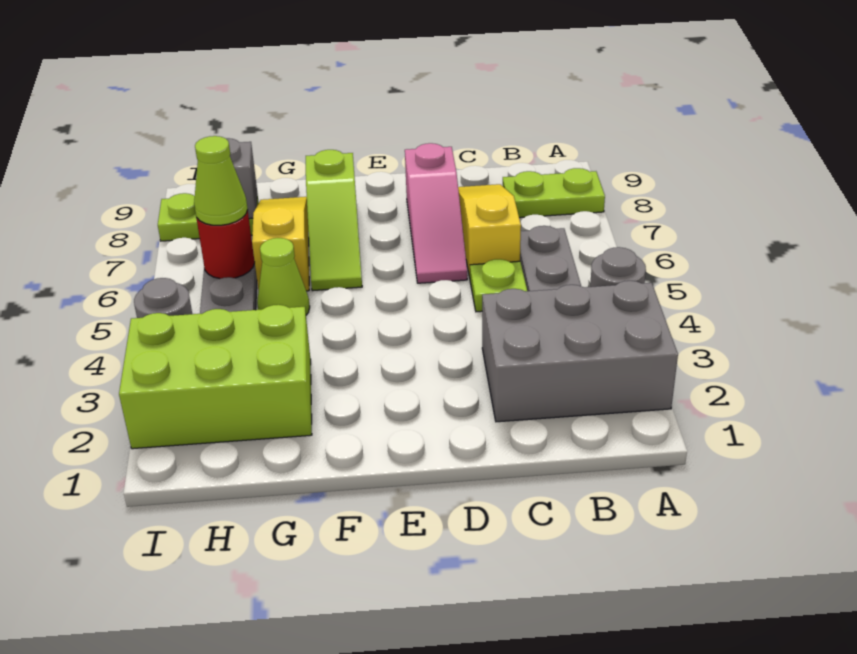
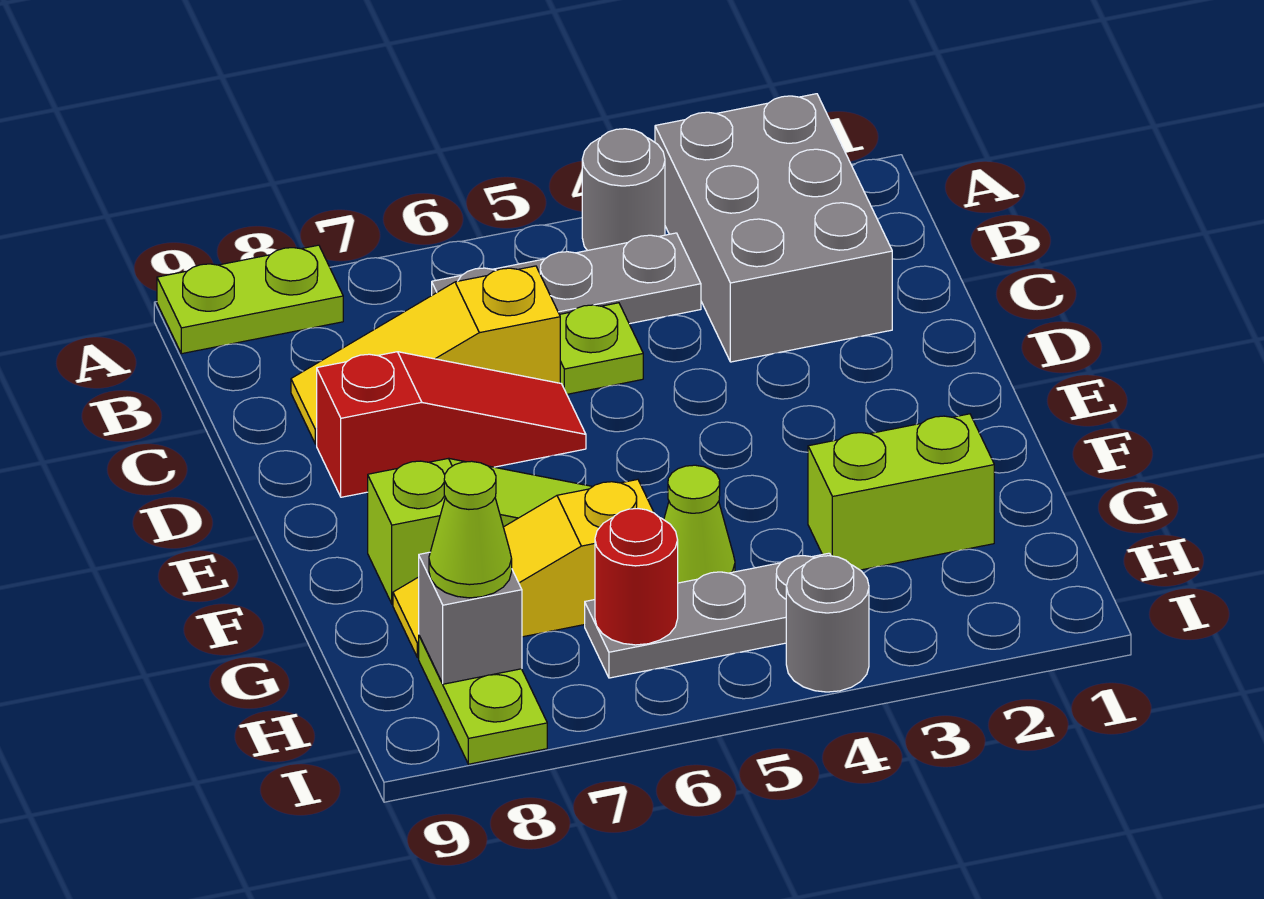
lime plate A8:B8 level 1 -> lime plate A8:A9 level 1
pink slope D6:D8 level 1 top 8 -> red slope D6:D8 level 1 top 8
lime brick G2:I3 level 1 -> lime brick G2:G3 level 1
lime cone H6 level 3 -> lime cone H8 level 3

